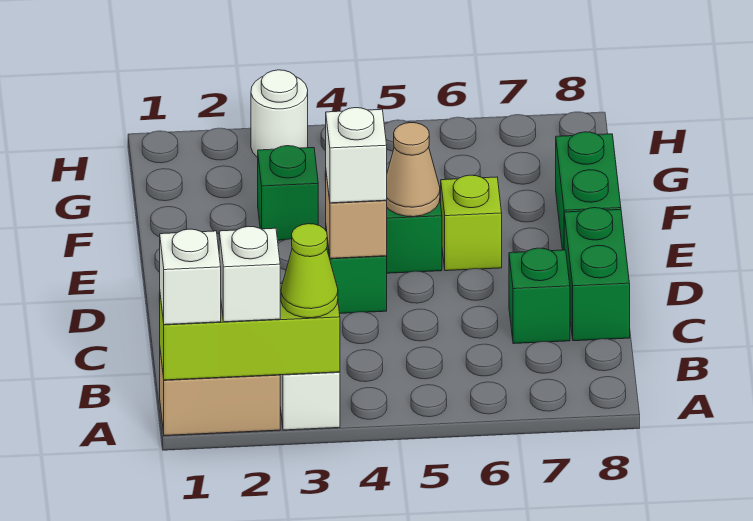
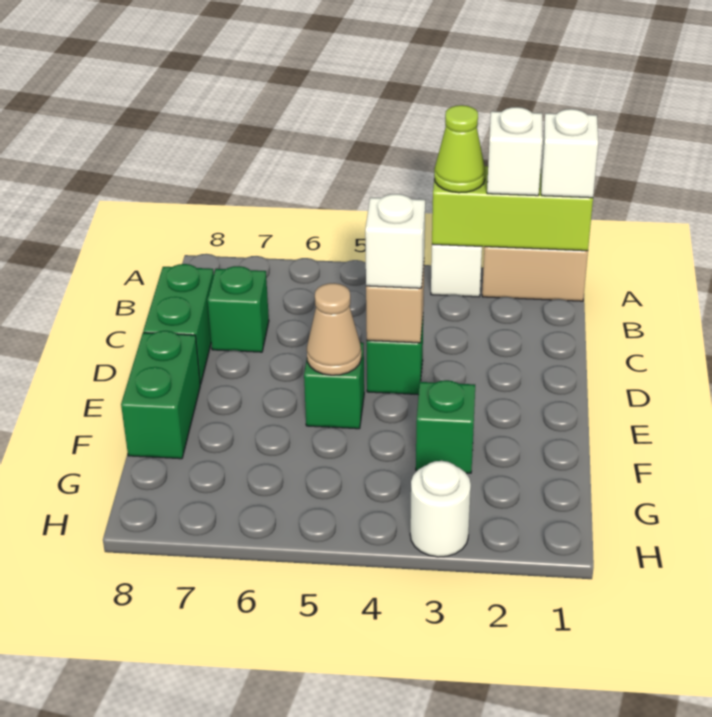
lime brick E6 level 1 -> none

